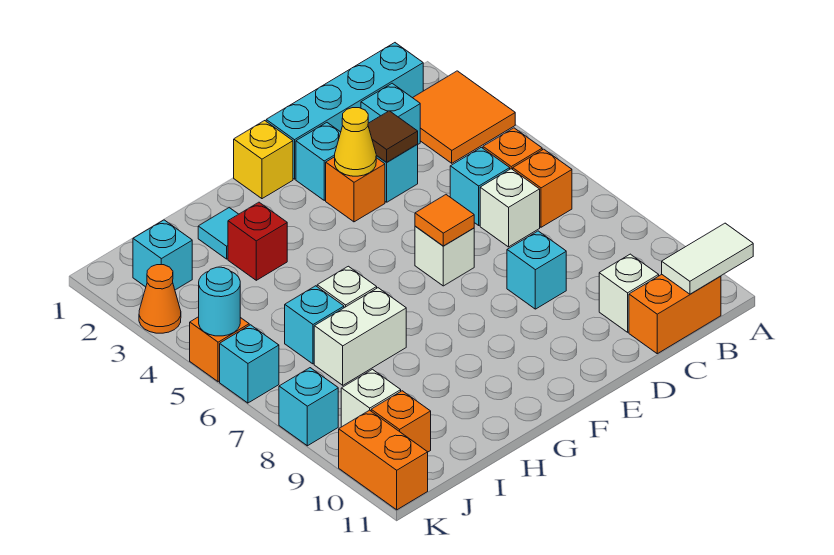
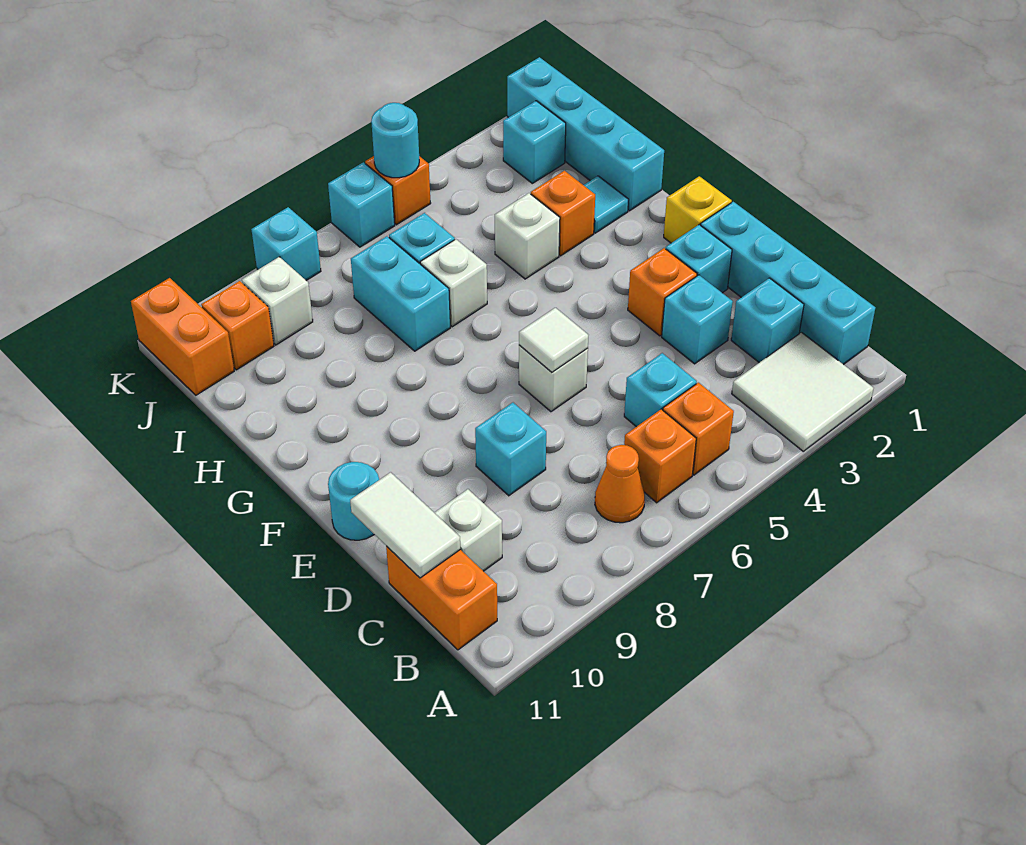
orange tile A2:B3 level 1 -> white tile A2:B3 level 1
white tile A11:B11 level 2 -> white tile C11:D11 level 2
white brick C6 level 1 -> white brick H4 level 1
brown tile D3 level 2 -> none
yellow cone E3 level 2 -> none
orange tile E6 level 2 -> white tile E6 level 2
none -> cyan round brick E11 level 1
none -> cyan brick H1:K1 level 1
red brick H3 level 1 -> orange brick H3 level 1
white brick H7:I7 level 1 -> cyan brick H7:I7 level 1
orange cone K3 level 1 -> orange cone B7 level 1
orange brick K10:K11 level 1 -> orange brick J11:K11 level 1

